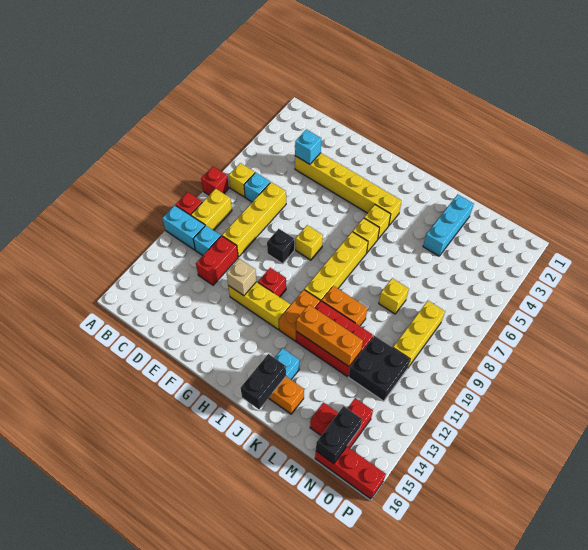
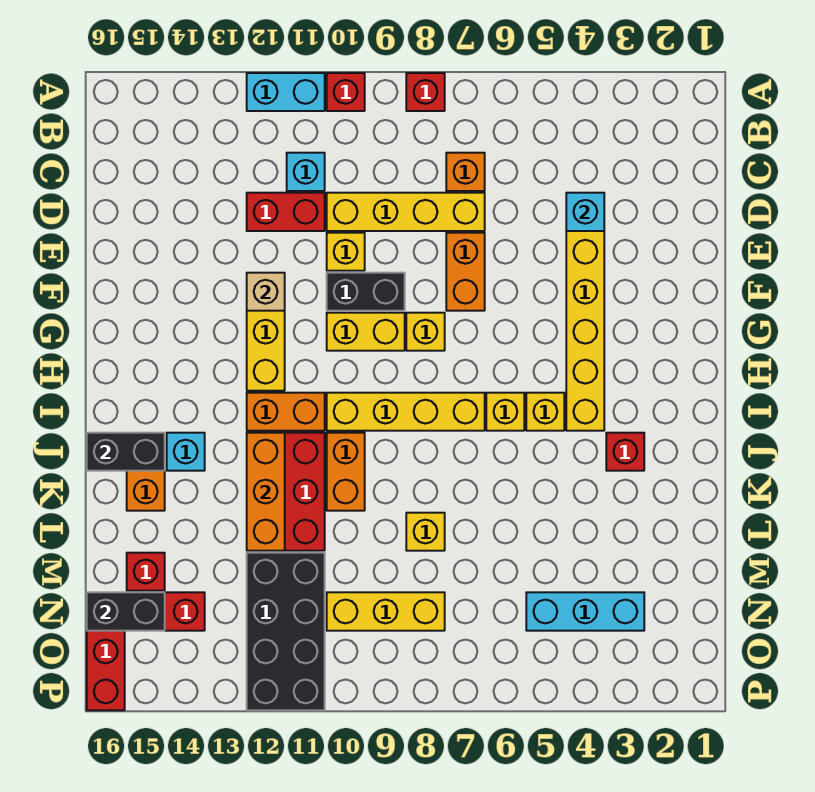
cyan brick A11:B11 level 1 -> cyan brick A11:A12 level 1
yellow brick B7 level 1 -> yellow brick E10 level 1
yellow brick B9:B10 level 1 -> yellow brick G9:G10 level 1
cyan brick C7 level 1 -> orange brick C7 level 1
none -> orange brick E7:F7 level 1
black brick F9 level 1 -> black brick F9:F10 level 1
red brick G11 level 1 -> red brick J3 level 1
cyan brick L2:L4 level 1 -> cyan brick N3:N5 level 1
black brick M11:N12 level 1 -> black brick M11:P12 level 1

